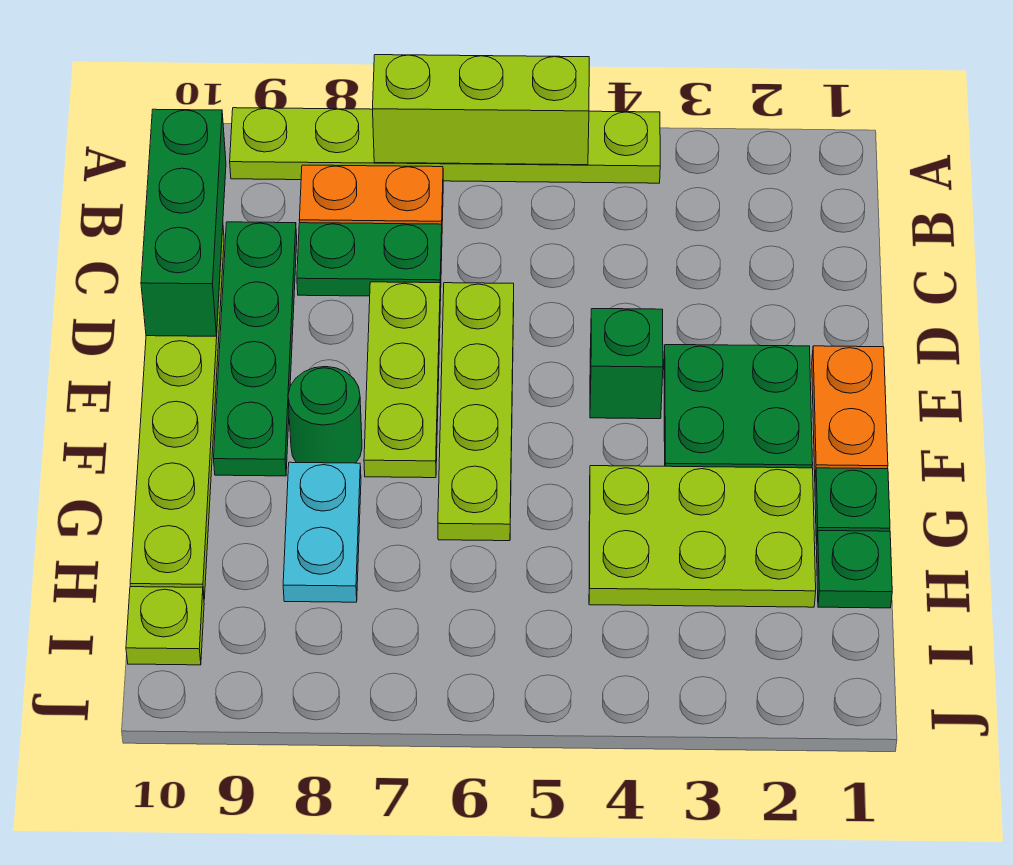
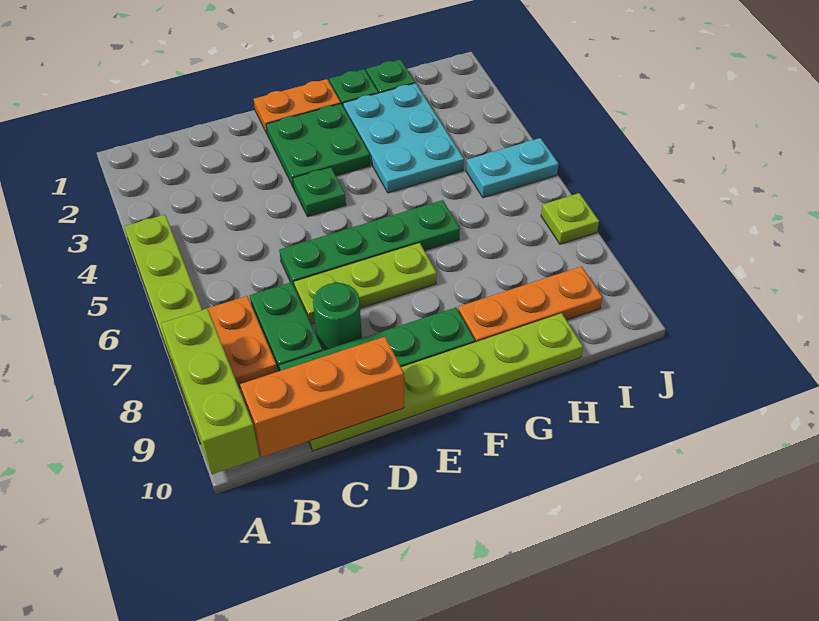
lime brick A5:A7 level 2 -> lime brick A8:A10 level 2
green brick B10:D10 level 2 -> orange brick B10:D10 level 2
lime plate D6:G6 level 1 -> green plate D6:G6 level 1
green brick E4 level 1 -> green plate E4 level 1
green round brick F8 level 1 -> green round brick D8 level 1
lime plate G2:H4 level 1 -> cyan plate G2:H4 level 1
cyan plate G8:H8 level 1 -> cyan plate I5:J5 level 1
none -> orange plate G9:I9 level 1
lime plate I10 level 1 -> lime plate J7 level 1

